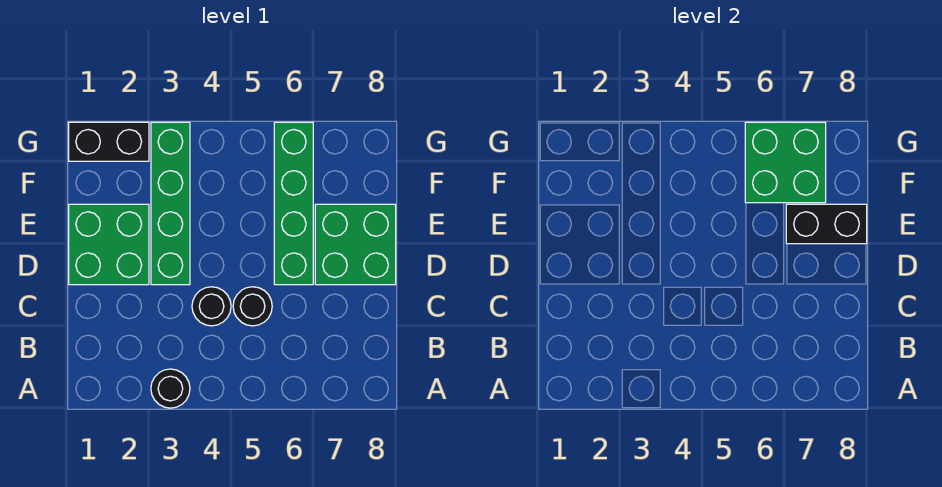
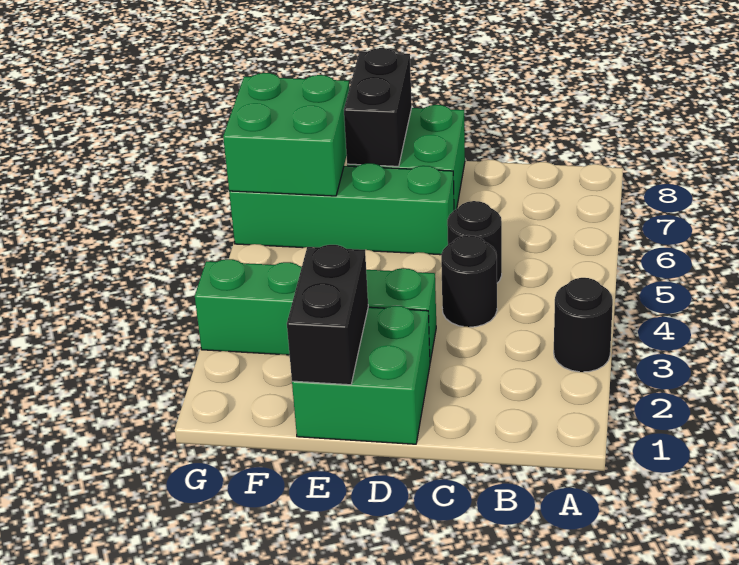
black brick G1:G2 level 1 -> black brick E1:E2 level 2

